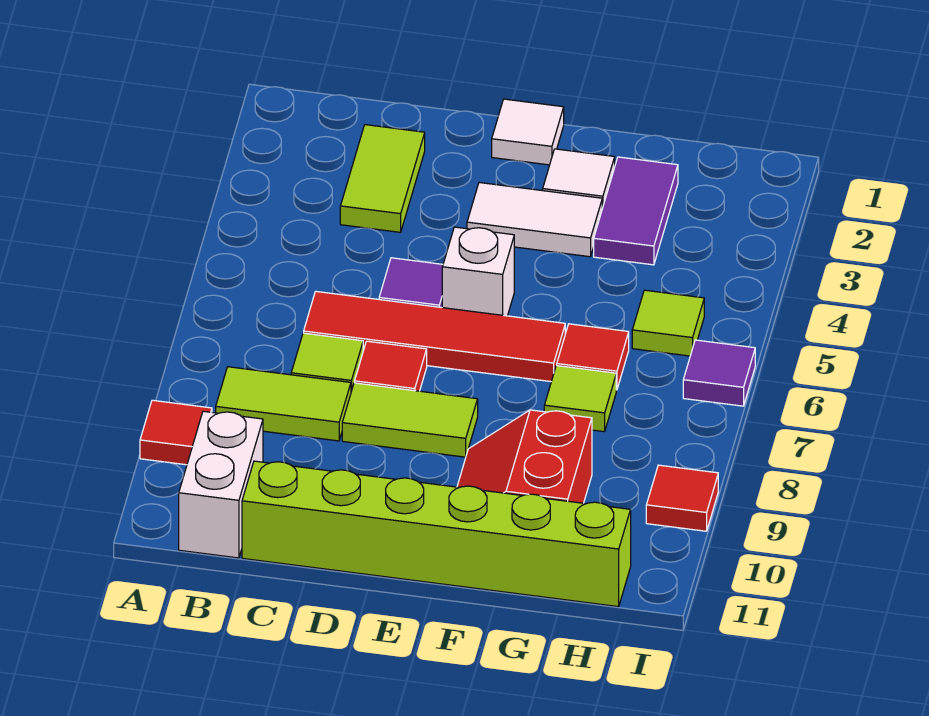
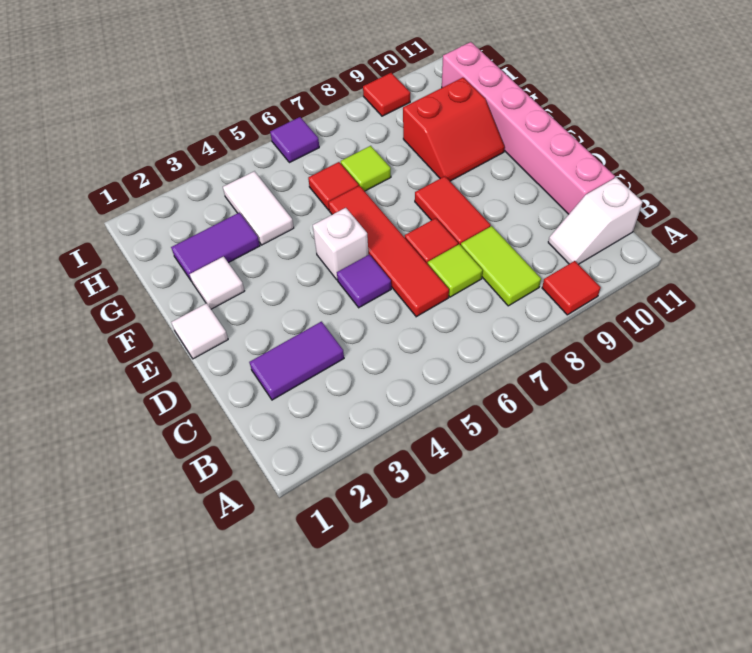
white brick B10:B11 level 1 -> white slope B10:B11 level 1 top 11
lime tile C2:C3 level 1 -> purple tile C2:C3 level 1
lime brick C11:H11 level 1 -> pink brick C11:H11 level 1
lime tile D8:E8 level 1 -> red tile D8:E8 level 1
white tile E3:F3 level 1 -> white tile G4:H4 level 1
lime tile H5 level 1 -> none

